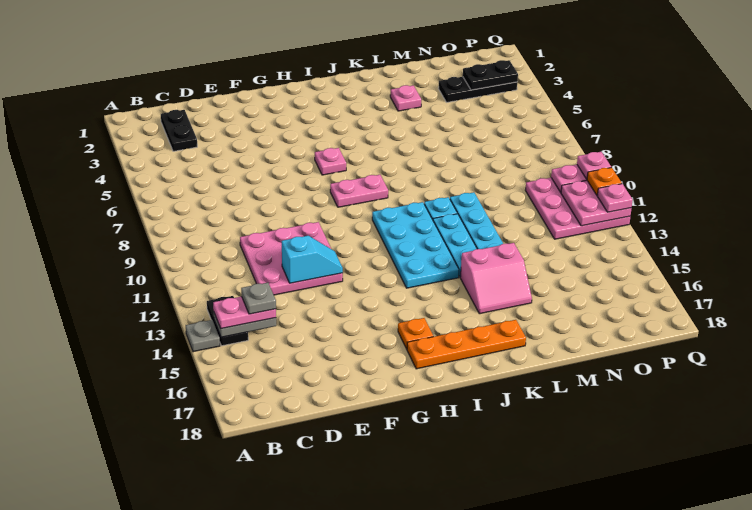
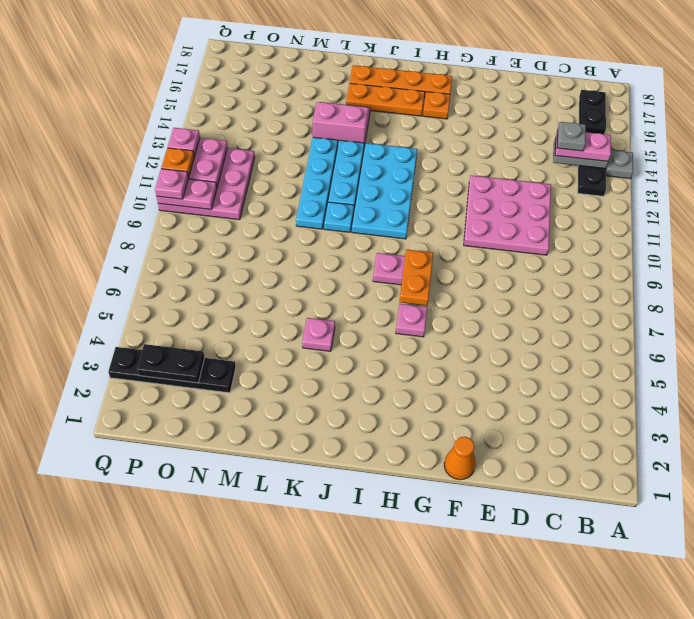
black plate C2:C3 level 1 -> black plate B16:B17 level 1
cyan slope E12:F12 level 2 top E -> none
none -> orange cone F1 level 1
none -> orange plate H7:H8 level 2
none -> orange plate I16:K16 level 1
pink plate L3 level 1 -> pink plate K5 level 1
black plate N3:P3 level 1 -> black plate N3:Q3 level 1

